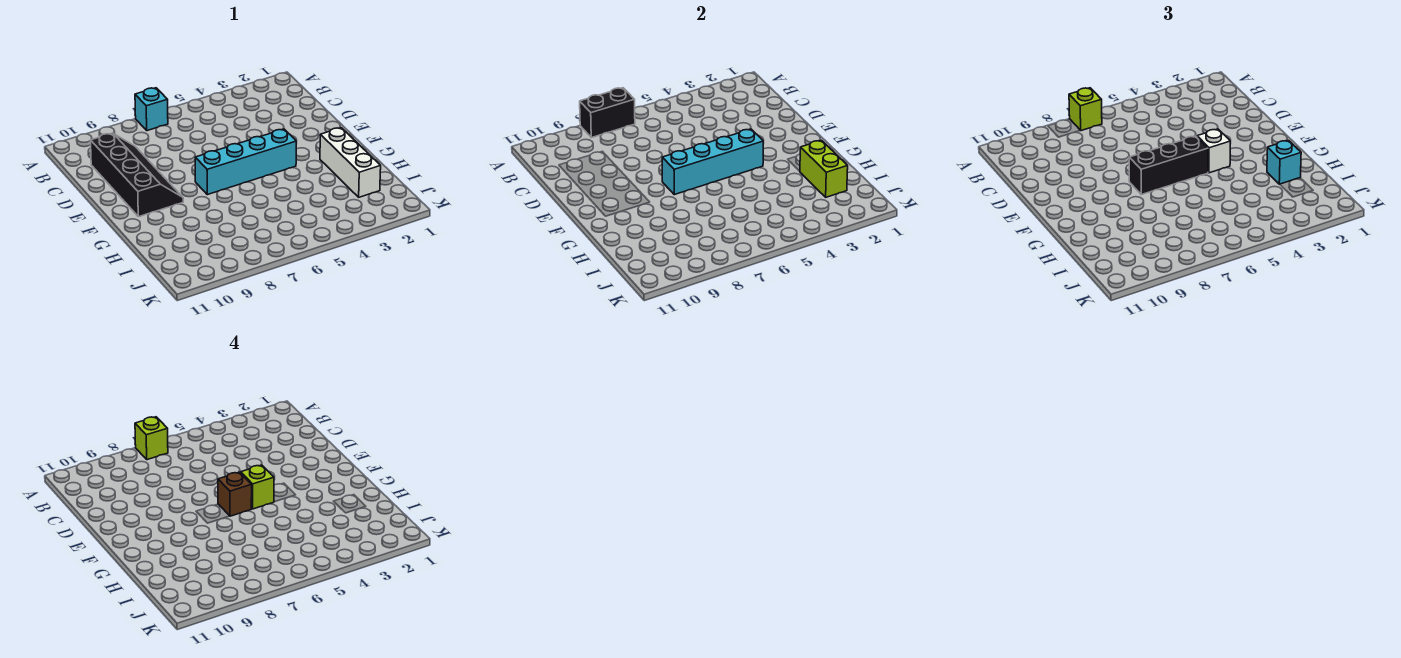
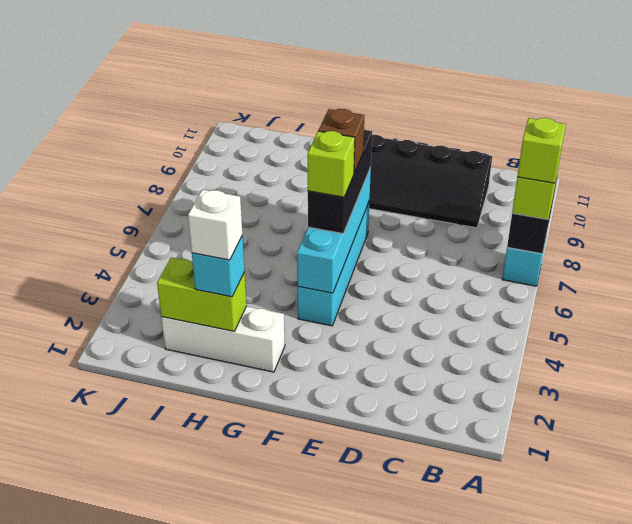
white brick F4 level 3 -> white brick H2 level 4

